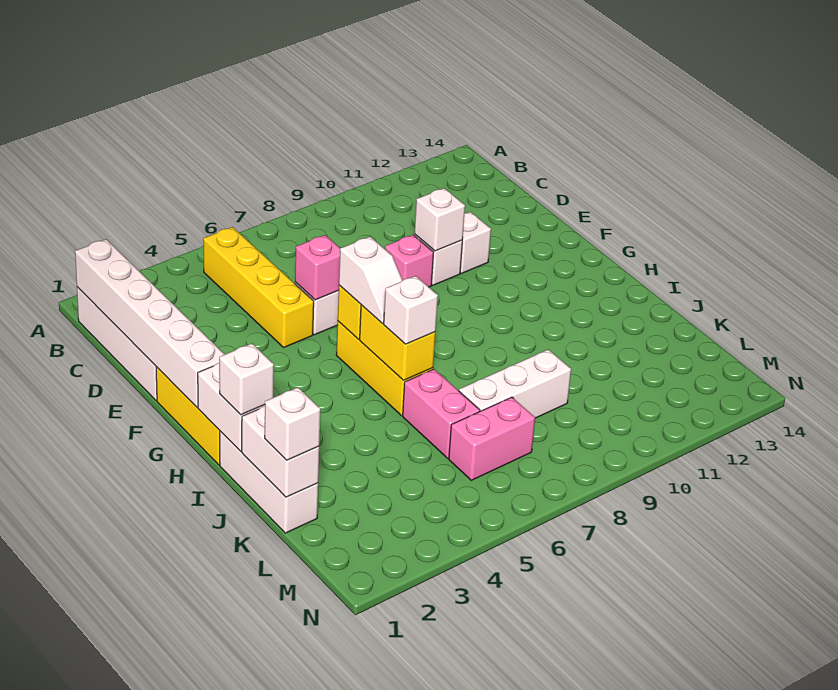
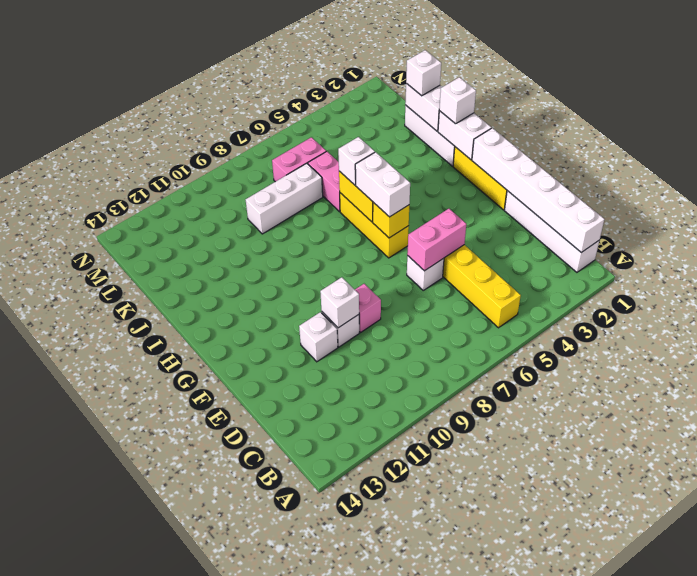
pink brick E6 level 2 -> pink brick E5:E6 level 2
white slope G6:H6 level 3 top G -> white brick G6:H6 level 3

